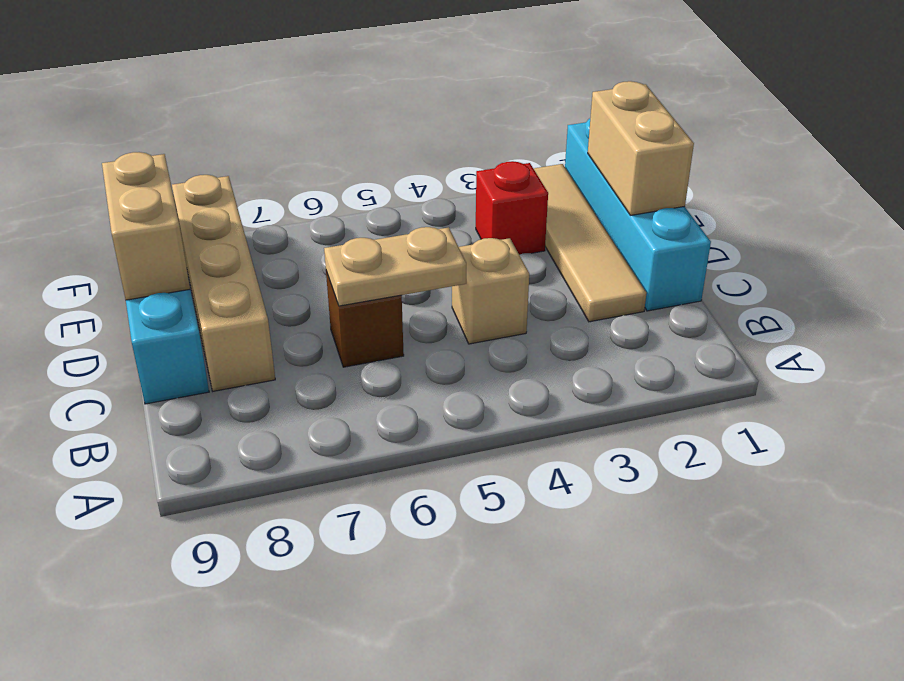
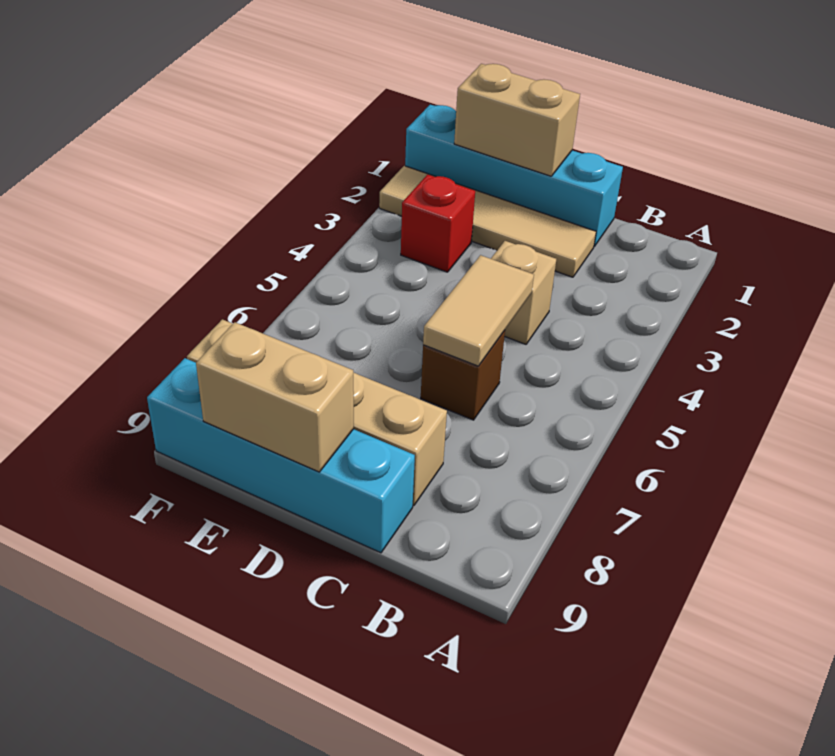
tan plate C5:C6 level 2 -> tan tile C5:C6 level 2

